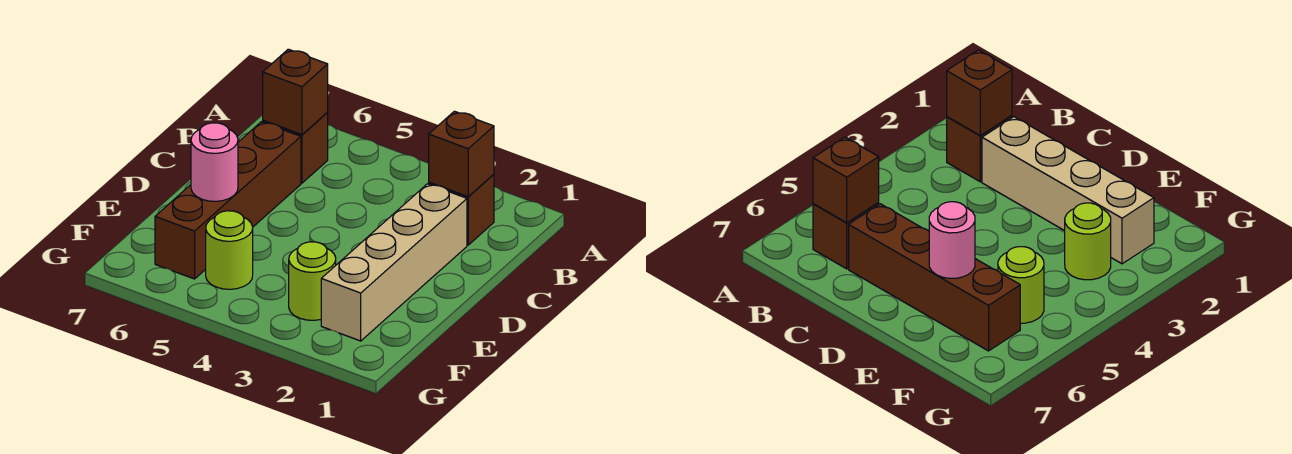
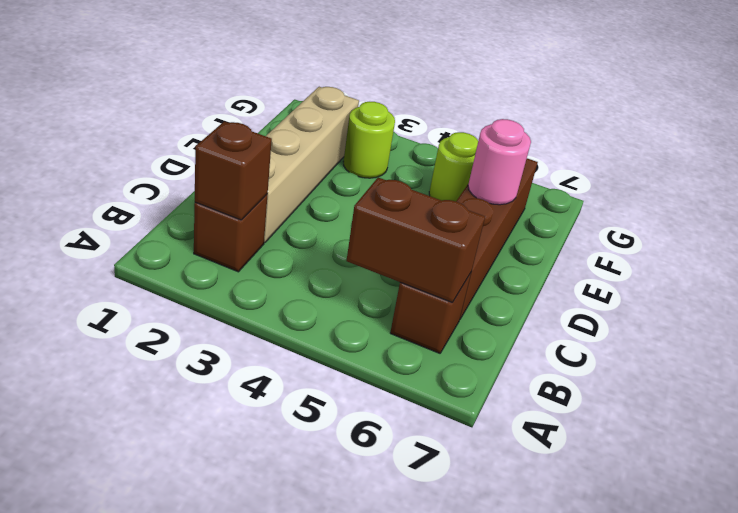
brown brick B6 level 2 -> brown brick B5:B6 level 2

